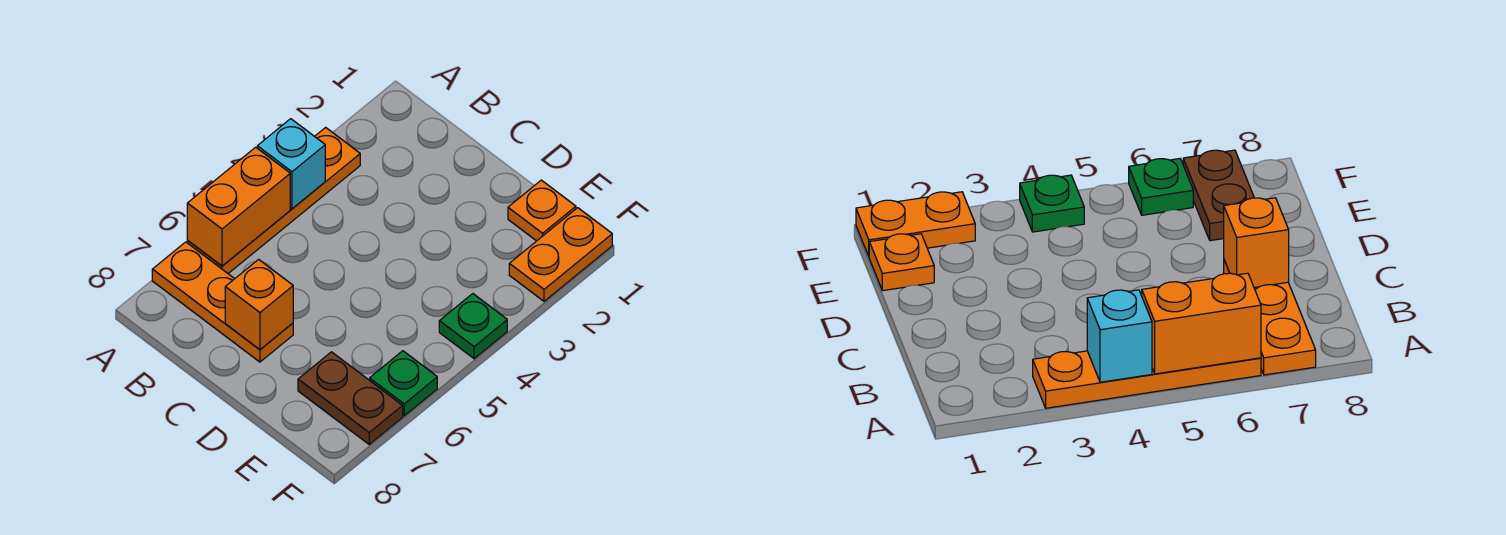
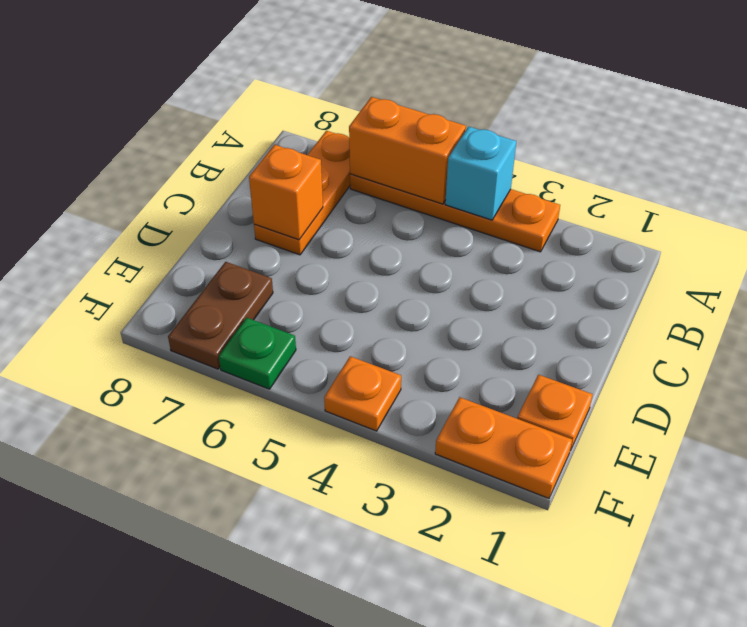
green plate F4 level 1 -> orange plate F4 level 1

